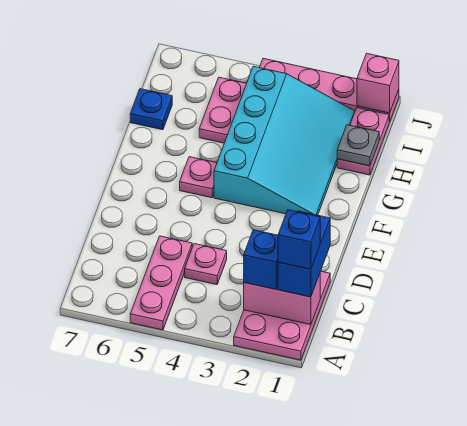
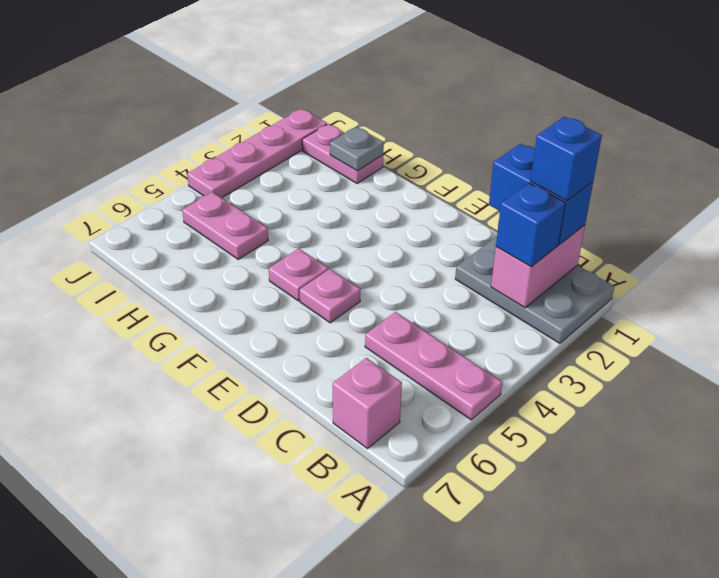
pink plate A1:C2 level 1 -> grey plate A1:C2 level 1
pink plate C4 level 1 -> pink plate E5 level 1
cyan slope F2:I4 level 1 top 4 -> none
blue plate H7 level 1 -> none
pink brick J1 level 2 -> pink brick B7 level 1

